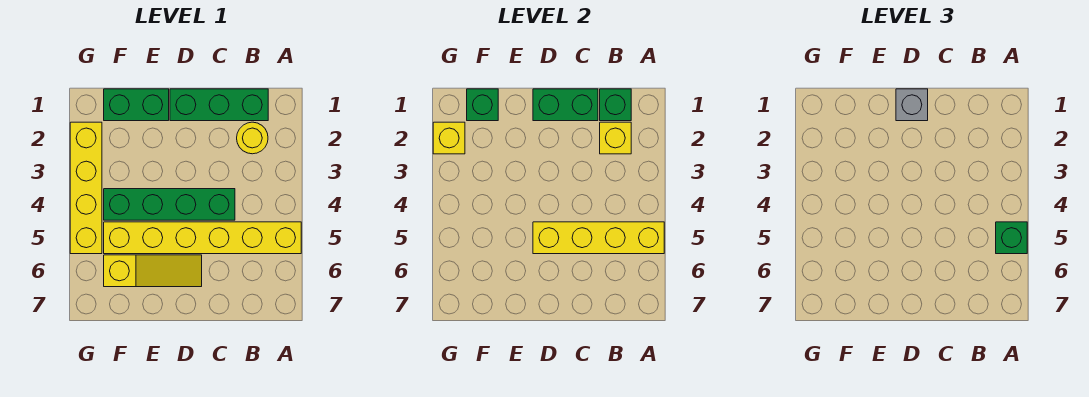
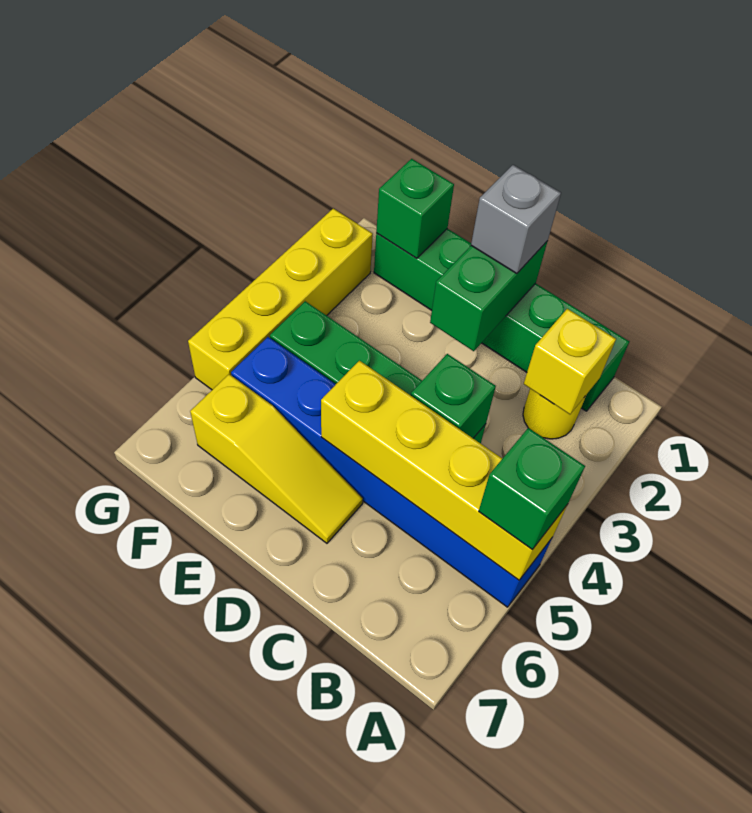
yellow brick A5:F5 level 1 -> blue brick A5:F5 level 1
green brick B1 level 2 -> green brick C4 level 2
green brick C1:D1 level 2 -> green brick D1:D2 level 2
yellow brick G2 level 2 -> none

